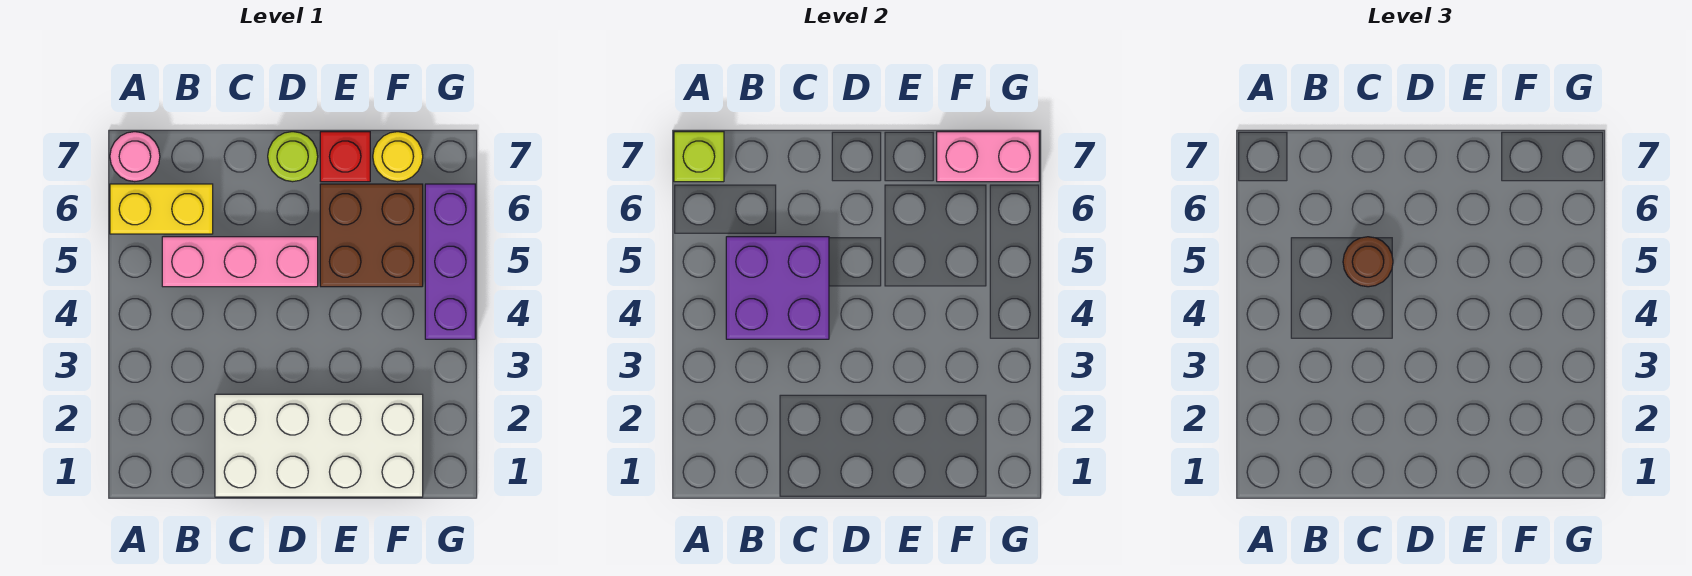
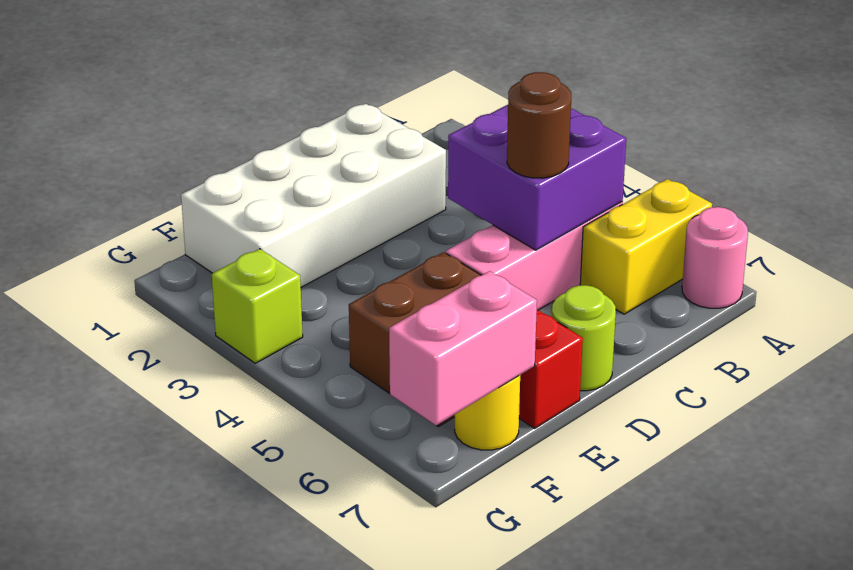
lime brick A7 level 2 -> lime brick G3 level 1
purple brick G4:G6 level 1 -> none

